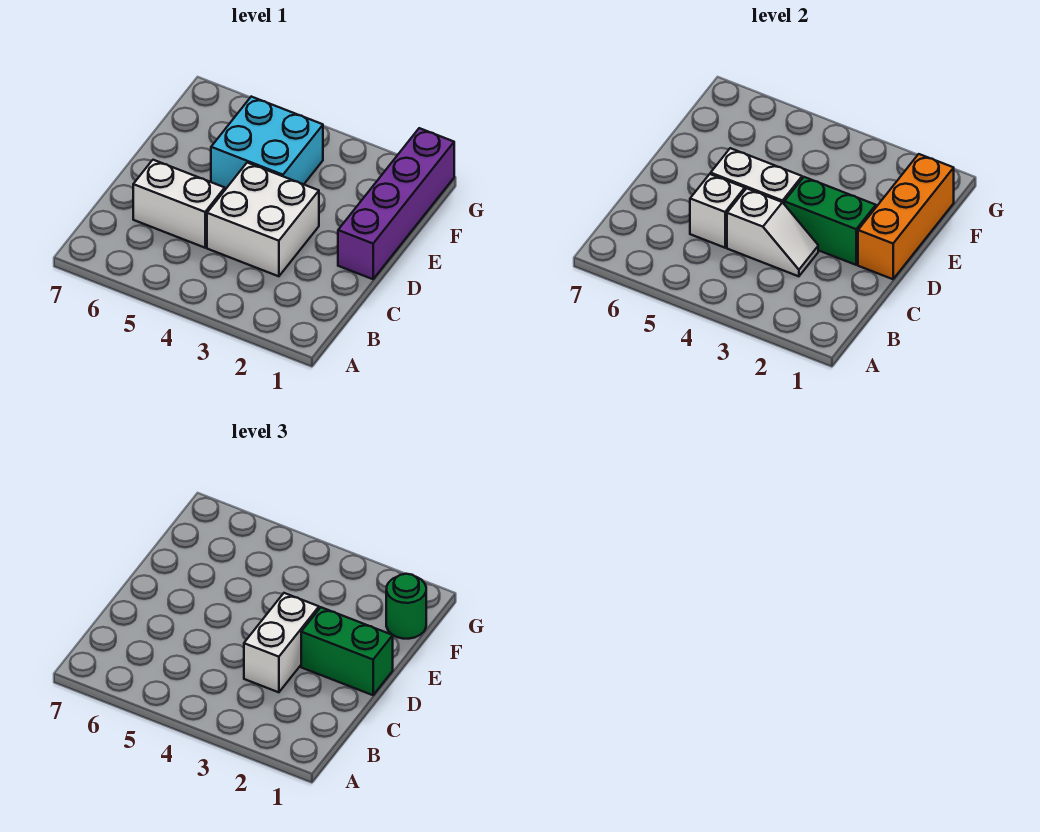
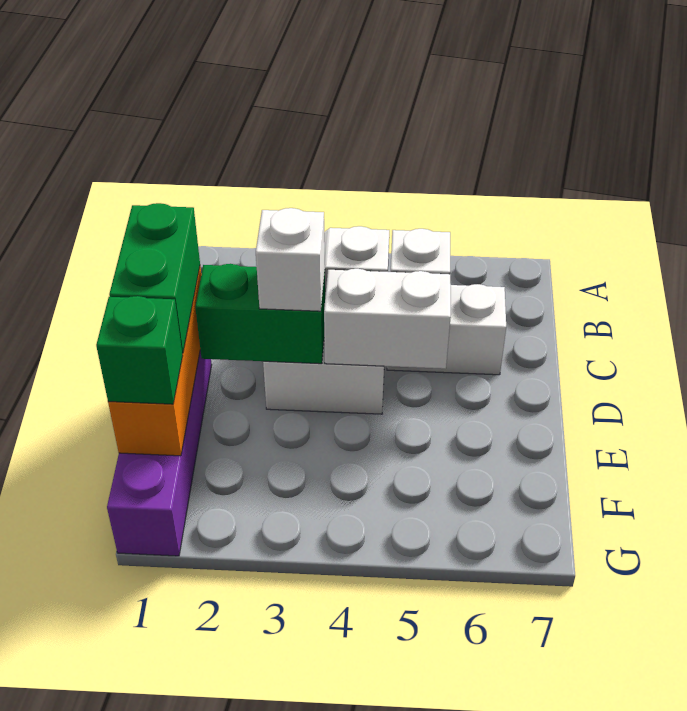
white brick C3:D3 level 3 -> white brick D3 level 3
green brick D1:D2 level 3 -> green brick D1:E1 level 3
cyan brick E4:F5 level 1 -> none
green round brick F1 level 3 -> green brick F1 level 3

